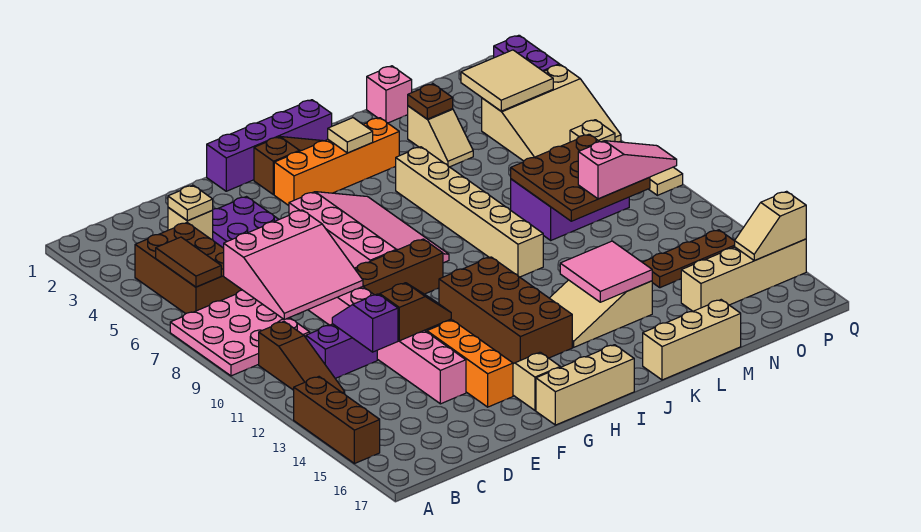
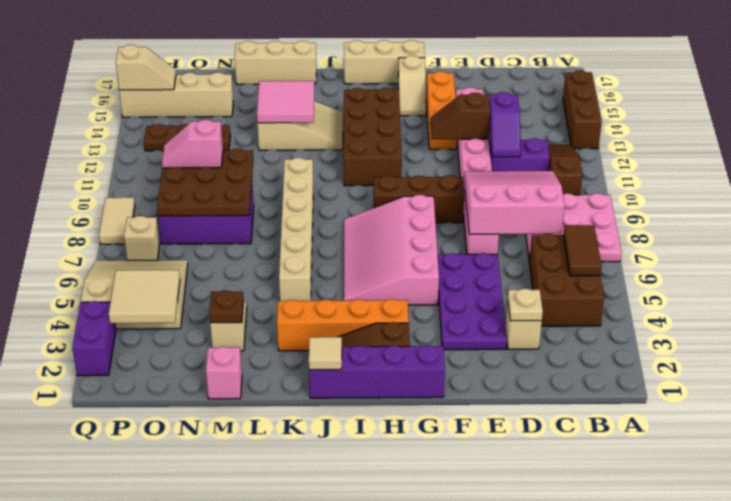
tan tile J3 level 2 -> tan tile J1 level 2
pink slope N10:P10 level 3 top N -> pink slope N10:O10 level 3 top N

